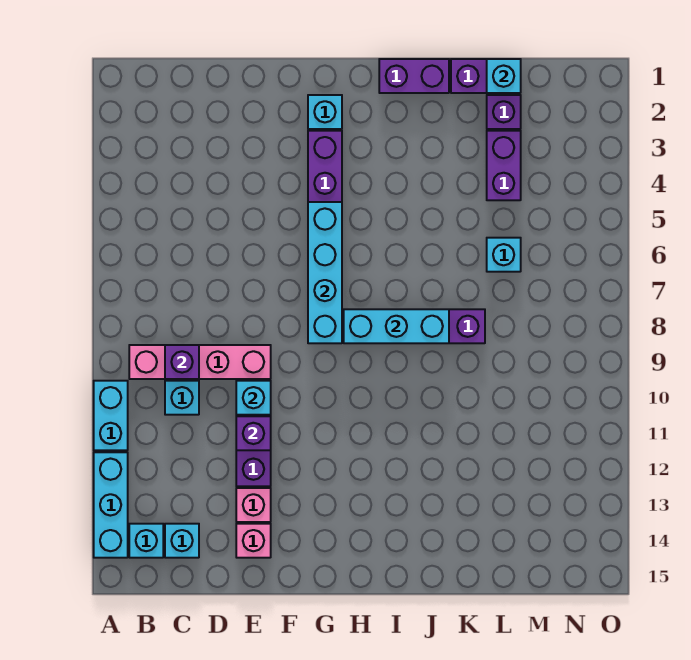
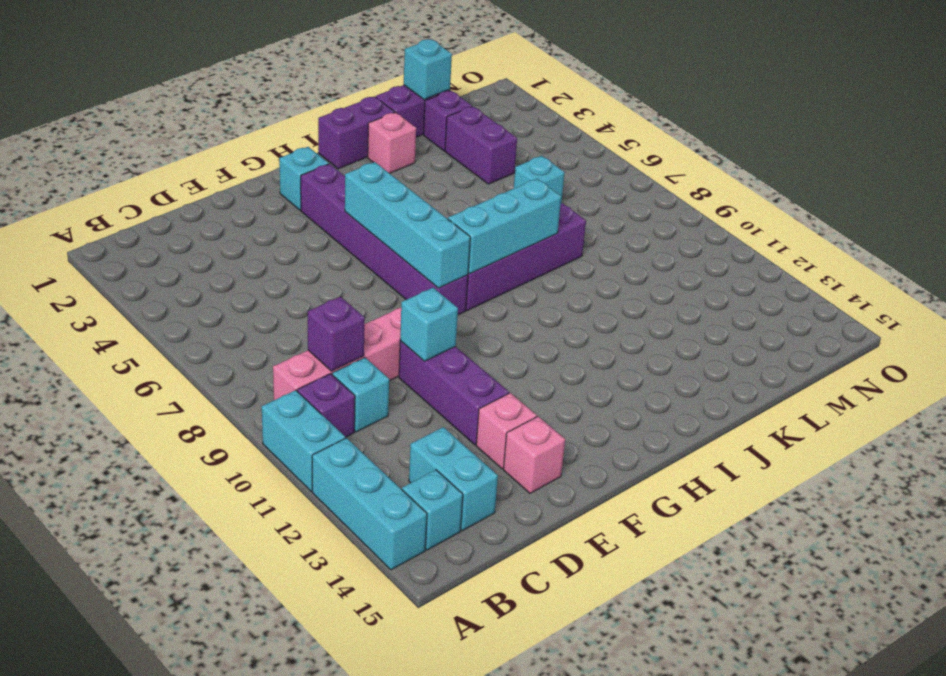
cyan brick C14 level 1 -> cyan brick C13:C14 level 1
purple brick E11 level 2 -> purple brick B10 level 1
none -> pink brick J2 level 1

